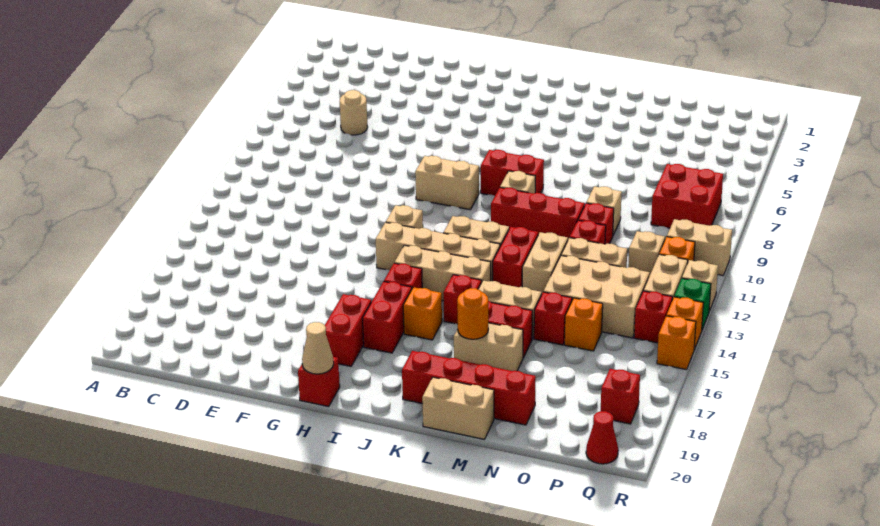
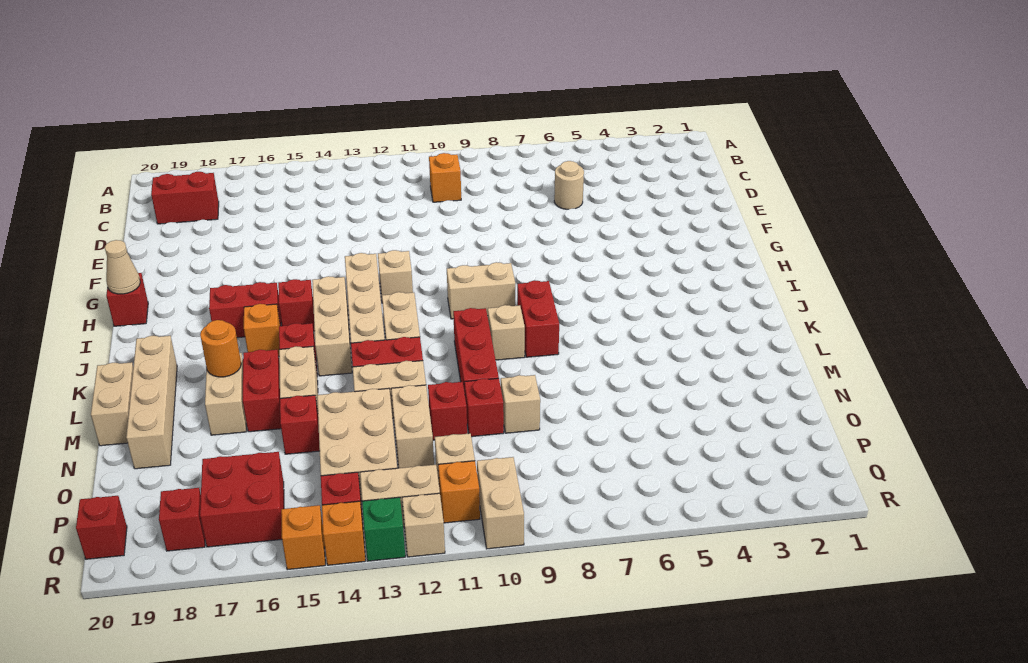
tan brick H9:I9 level 1 -> tan brick I9:I10 level 1
red brick H17:H18 level 1 -> red brick C18:C19 level 1
red brick K19:N19 level 1 -> tan brick K19:N19 level 1
orange brick O15 level 1 -> orange brick C10 level 1
red brick P7:Q8 level 1 -> red brick P16:Q17 level 1
red cone Q20 level 1 -> red brick Q20 level 1

